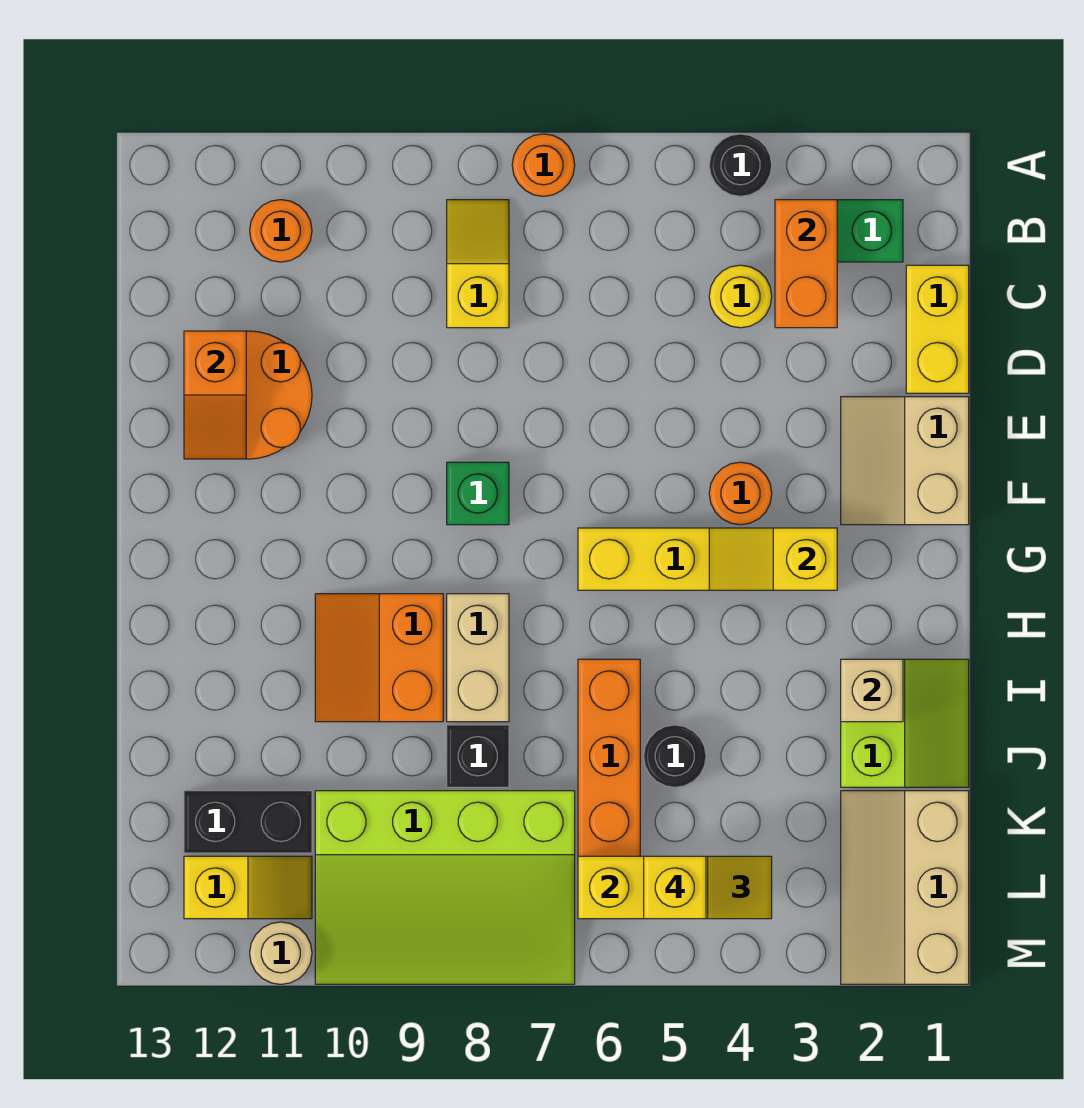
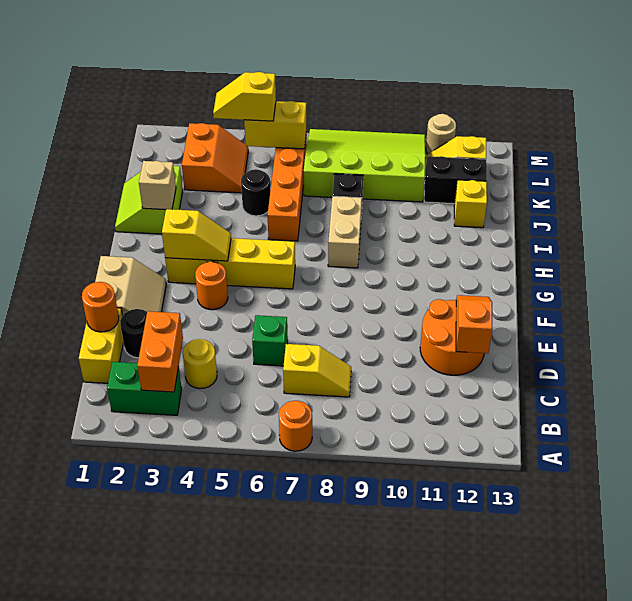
black round brick A4 level 1 -> black round brick D2 level 1
yellow slope B8:C8 level 1 top C -> yellow slope C7:C8 level 1 top 7
orange round brick B11 level 1 -> orange round brick D1 level 2
green brick F8 level 1 -> green brick D6 level 1
orange slope H9:I10 level 1 top 9 -> orange slope K3:L4 level 1 top 3
tan slope K1:M2 level 1 top 1 -> none
yellow brick L5 level 4 -> yellow brick J12 level 1

